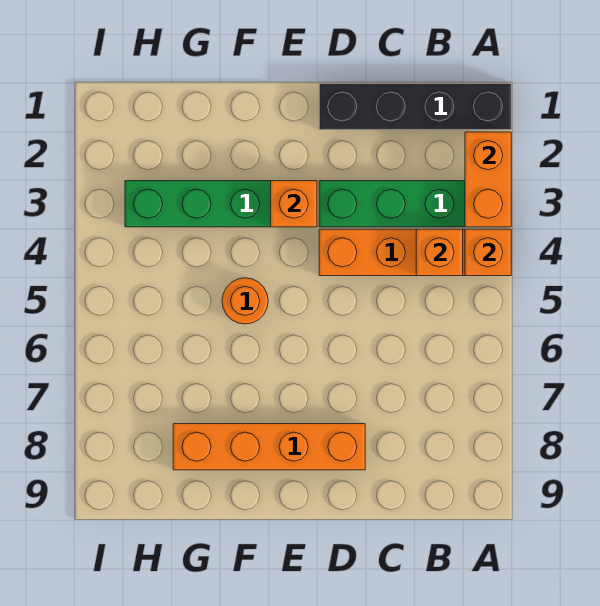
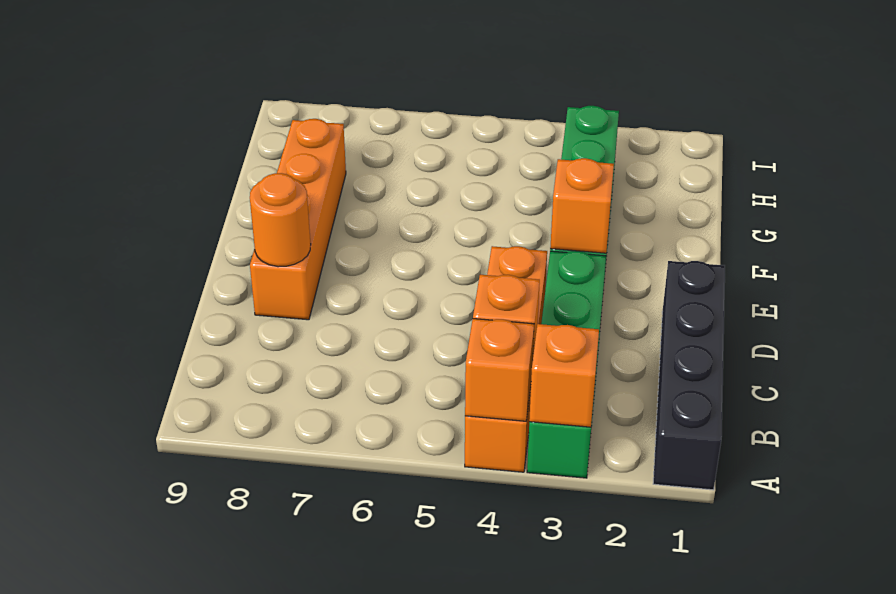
orange brick A2:A3 level 2 -> orange brick A3 level 2
orange round brick F5 level 1 -> orange round brick D8 level 2

